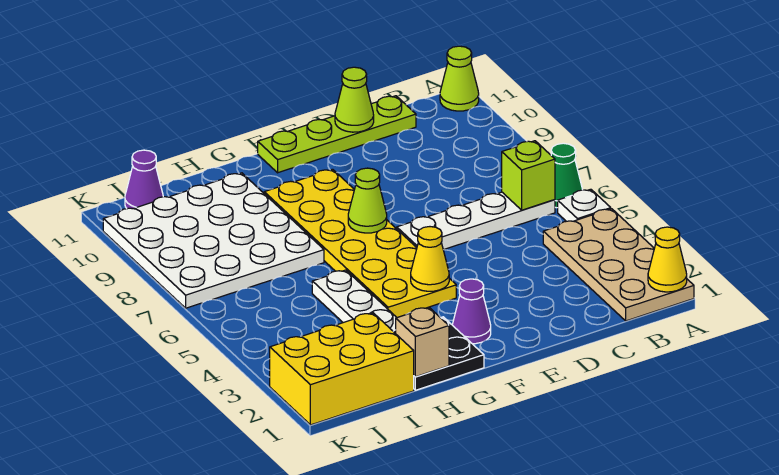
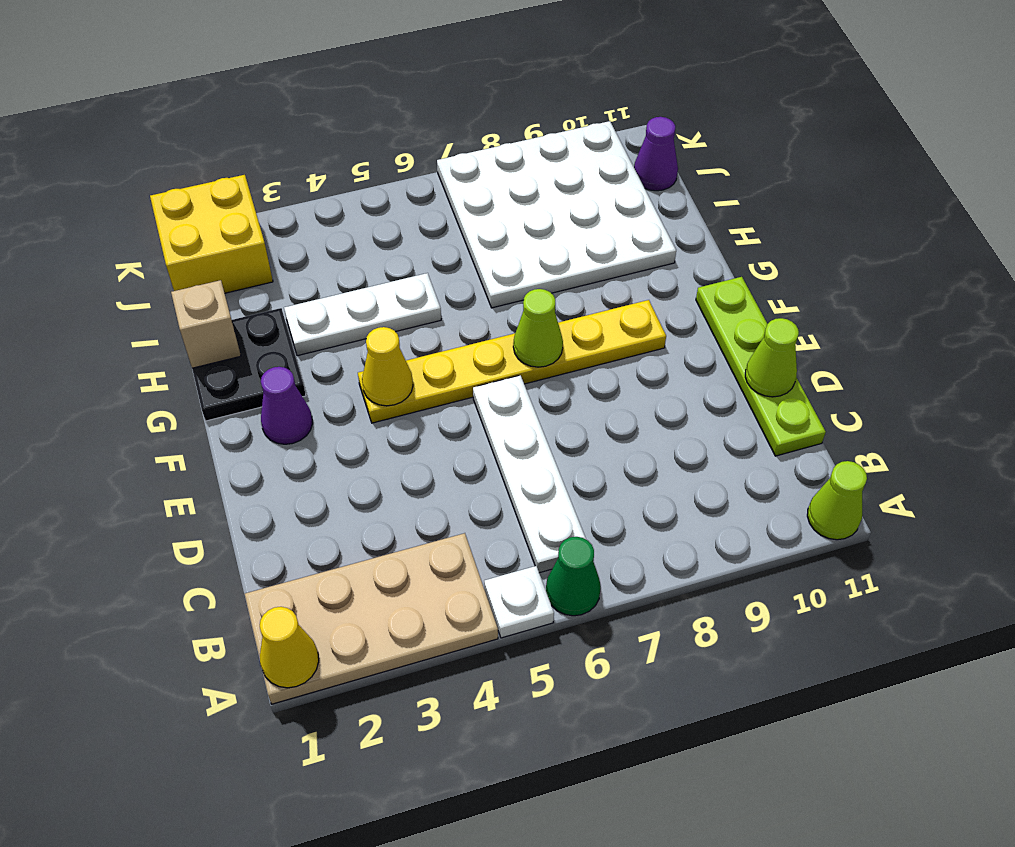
lime brick B6 level 2 -> none
yellow plate F4:G9 level 1 -> yellow plate F4:F9 level 1
yellow brick I1:K2 level 1 -> yellow brick J1:K2 level 1

